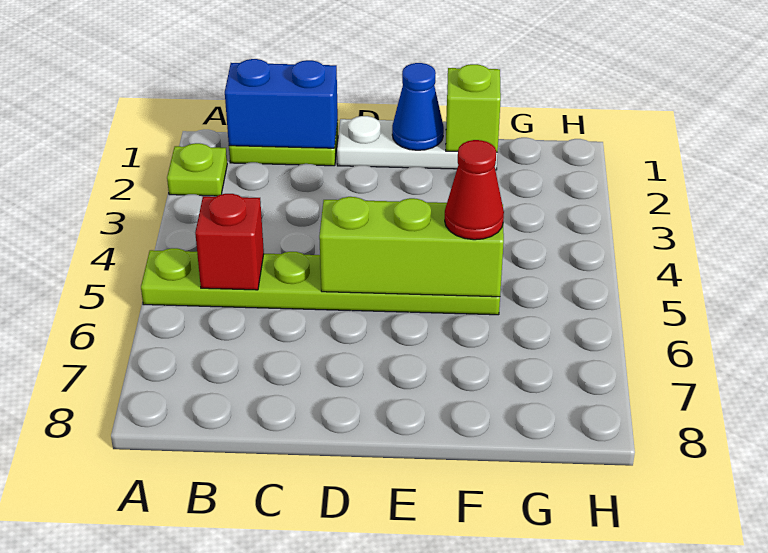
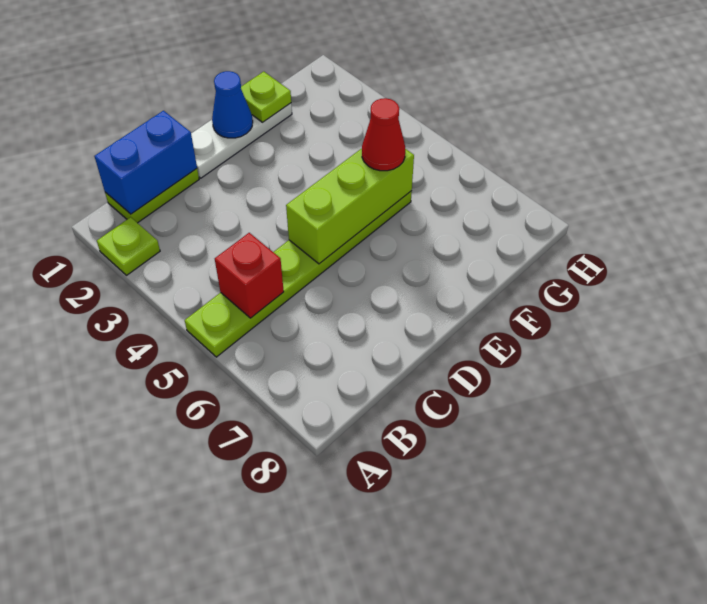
lime brick F1 level 2 -> lime plate F1 level 2

